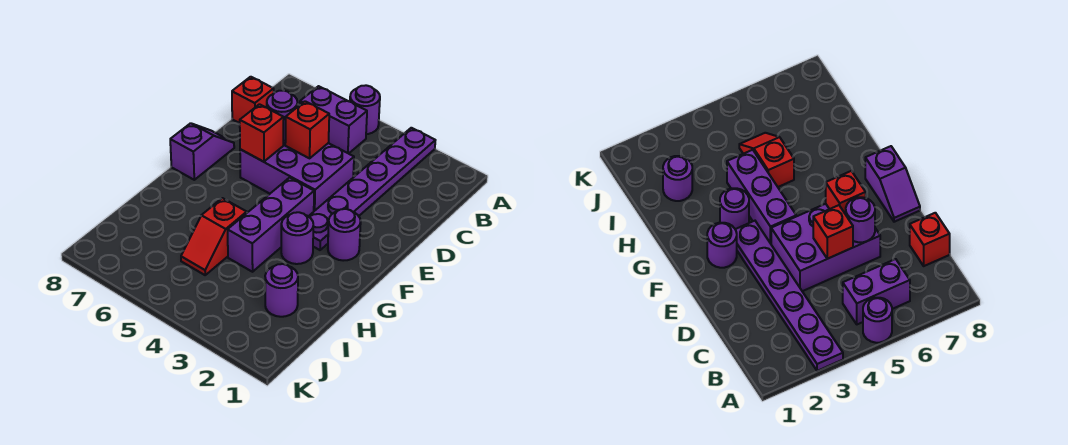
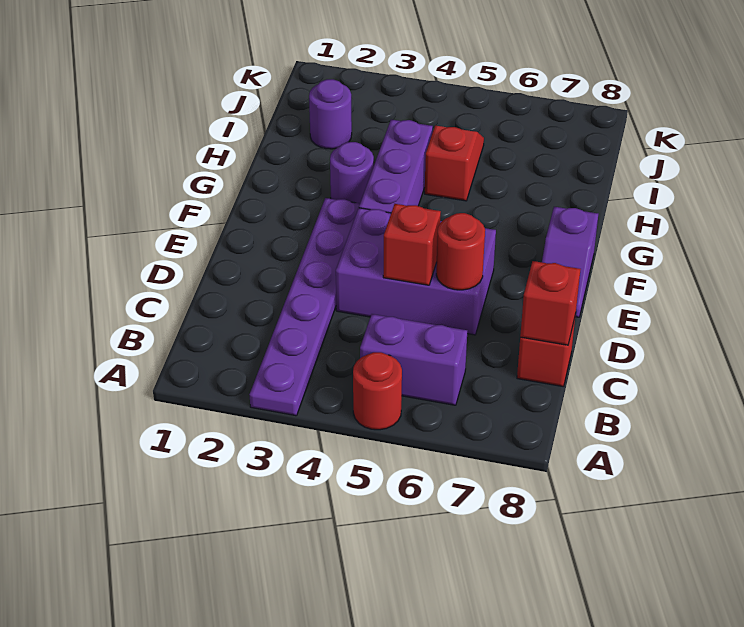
purple round brick A5 level 1 -> red round brick A5 level 1
purple round brick D6 level 2 -> red round brick D6 level 2
red brick E6 level 2 -> red brick C8 level 2
purple round brick F2 level 1 -> none

